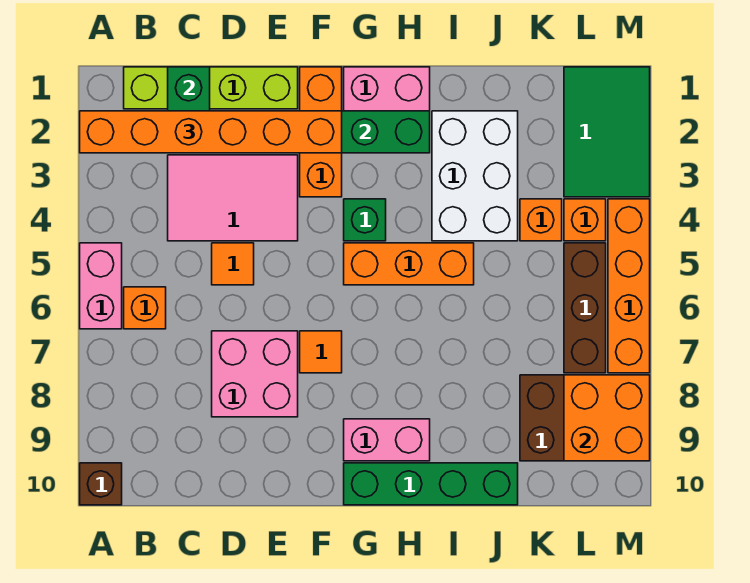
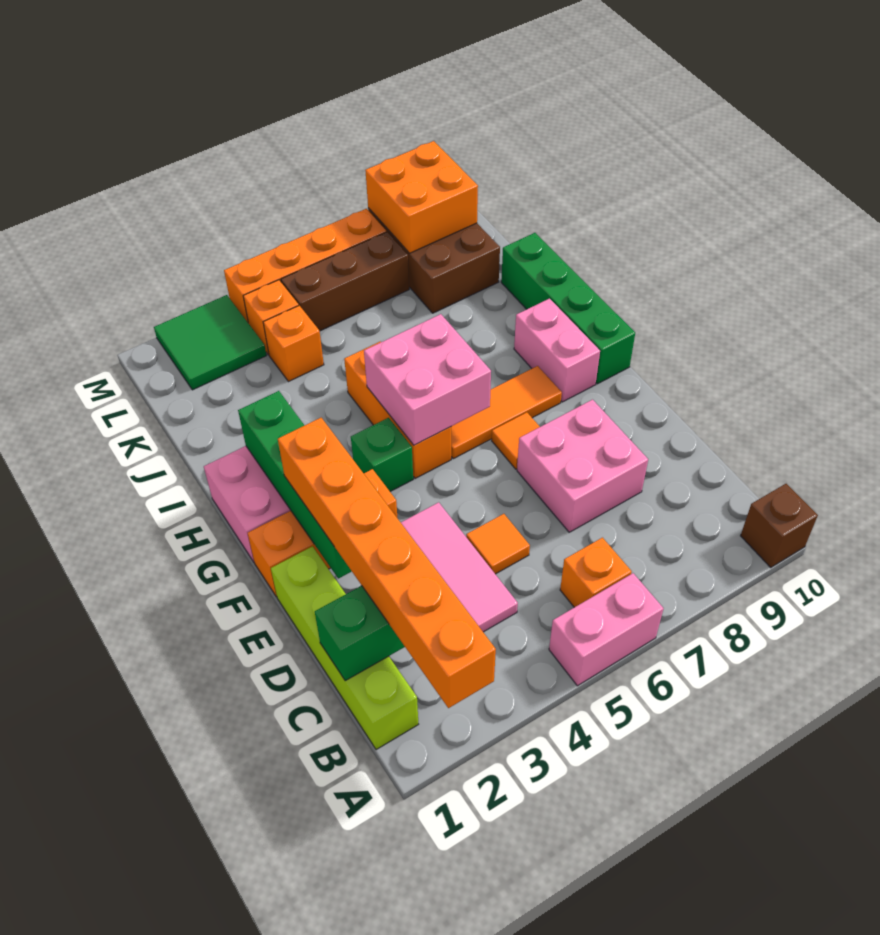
none -> pink brick G5:H6 level 2
none -> orange tile G6:G8 level 1
white brick I2:J4 level 1 -> none
green tile L1:M3 level 1 -> green tile L2:M3 level 1

